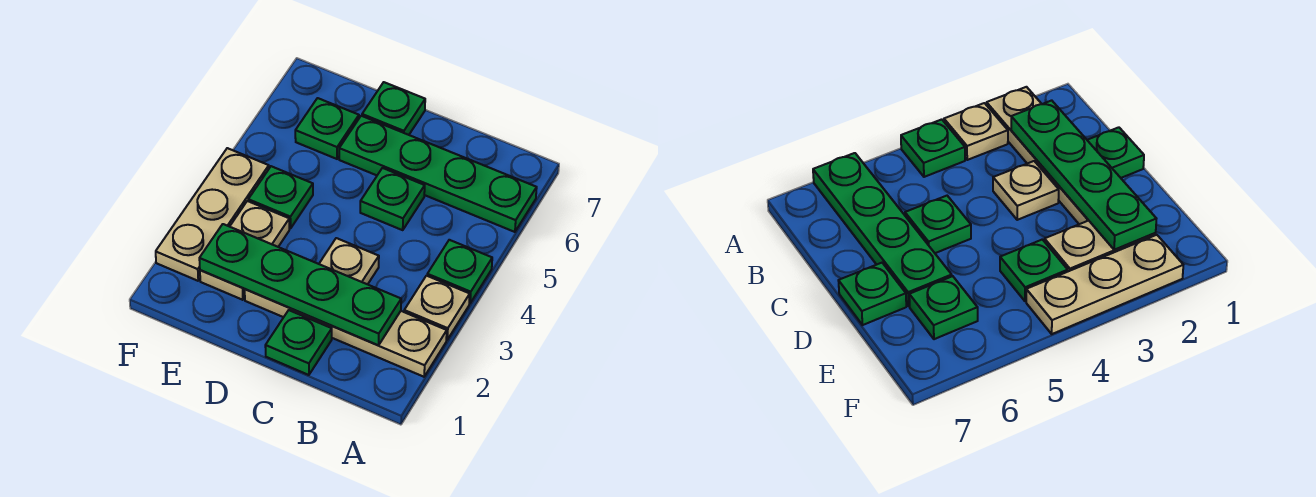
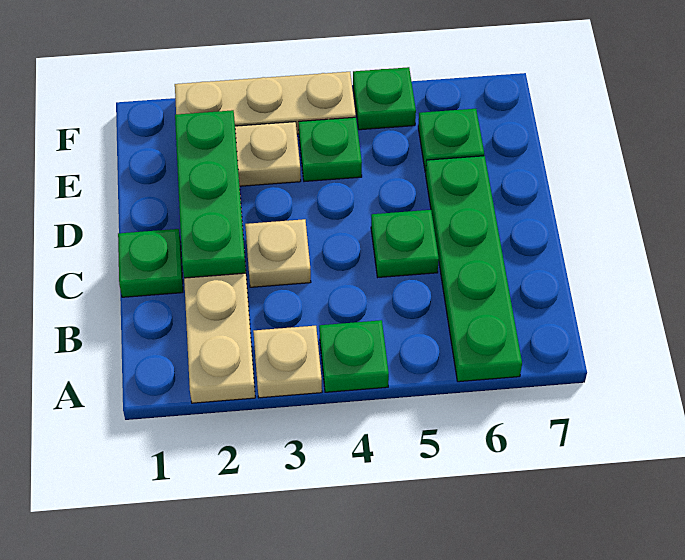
green plate B2:E2 level 2 -> green plate C2:E2 level 2
green plate D7 level 1 -> green plate F5 level 1

